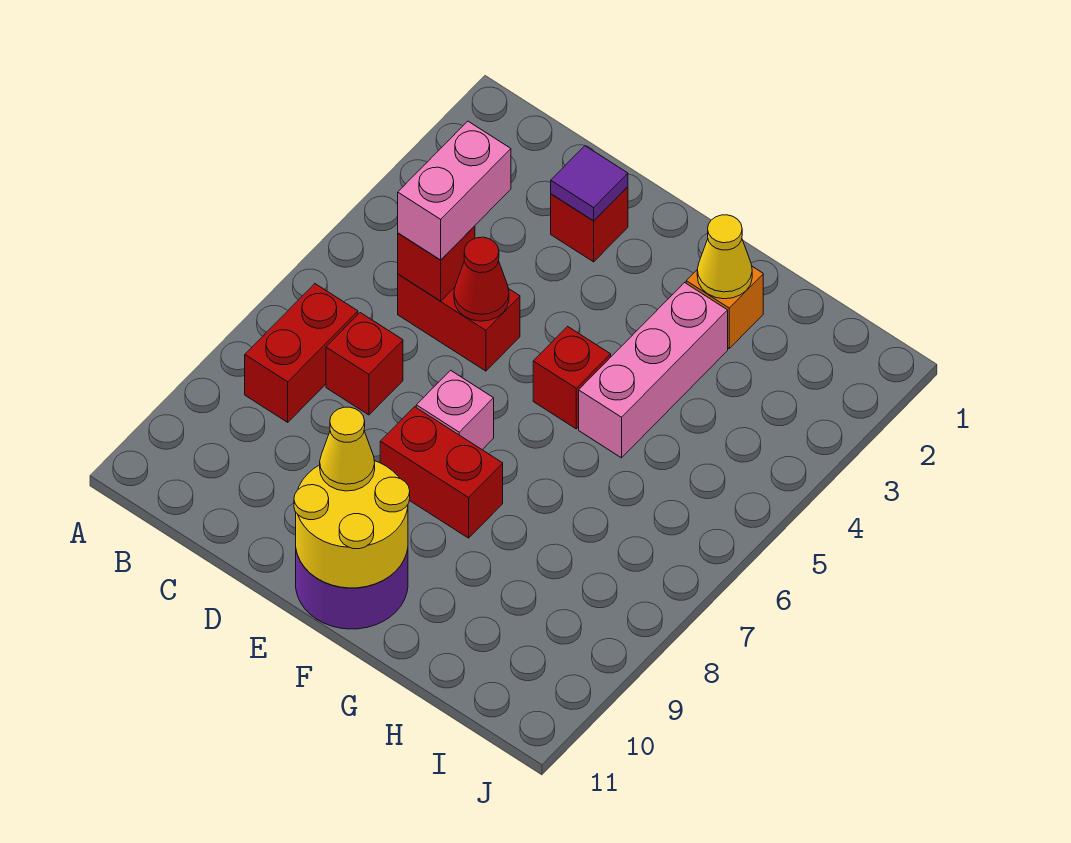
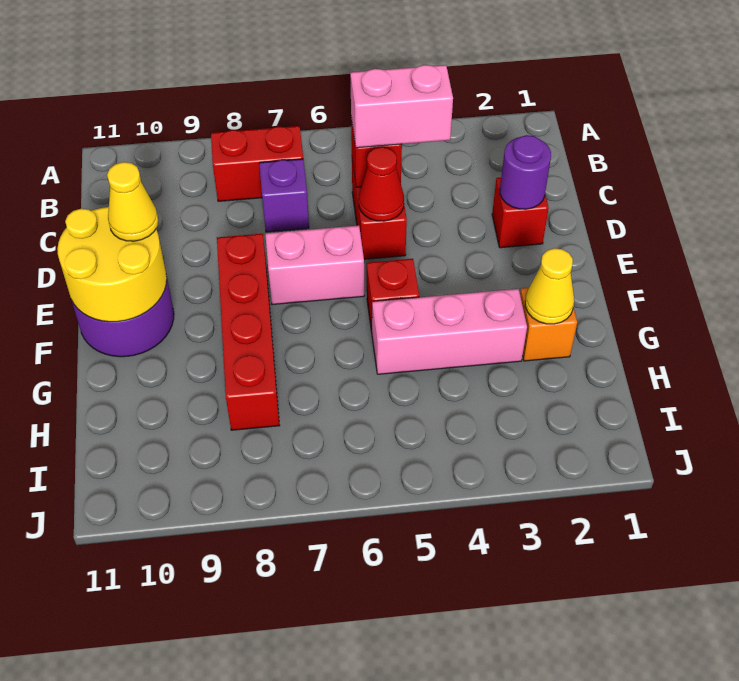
red brick C7 level 1 -> purple brick C7 level 1
purple tile D2 level 2 -> purple round brick D2 level 2
pink brick E7 level 1 -> pink brick E6:E7 level 1
red brick E8:F8 level 1 -> red brick E8:H8 level 1

